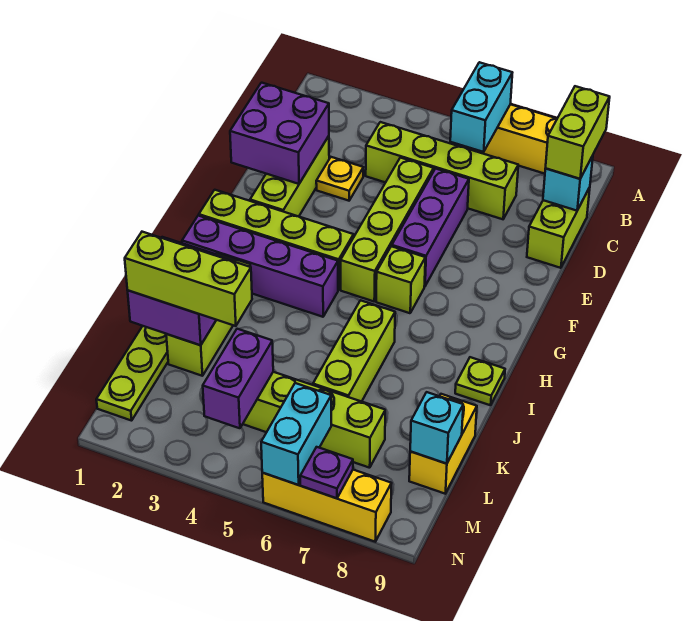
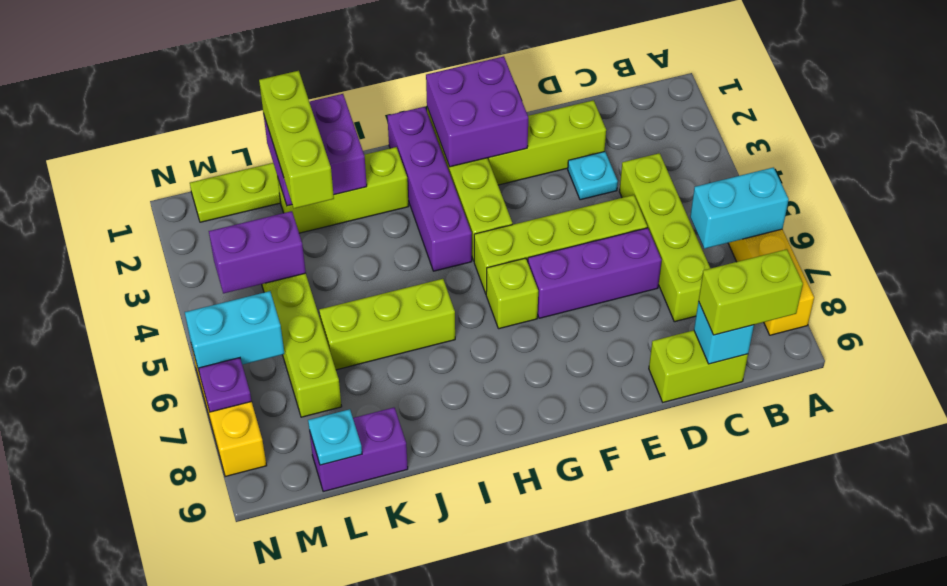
purple brick D1:E2 level 2 -> purple brick F1:G2 level 2
yellow plate D3 level 1 -> cyan plate D3 level 1
lime plate I9 level 1 -> none
yellow brick K9:L9 level 1 -> purple brick K9:L9 level 1
cyan brick L9 level 2 -> cyan plate L9 level 2

